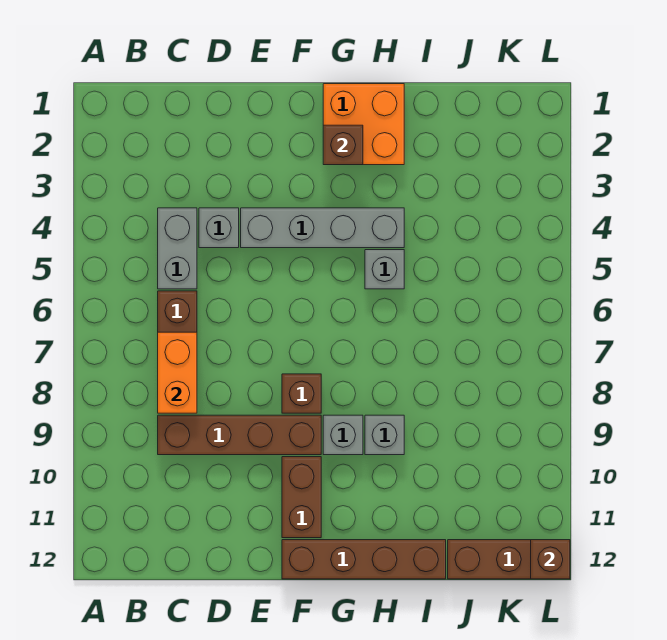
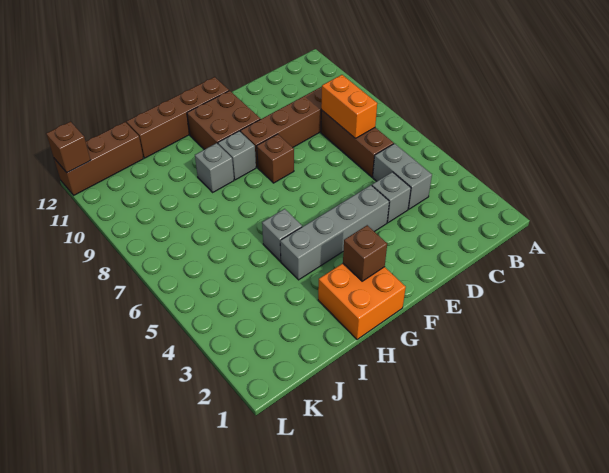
brown brick F10:F11 level 1 -> brown brick F10:G11 level 1

